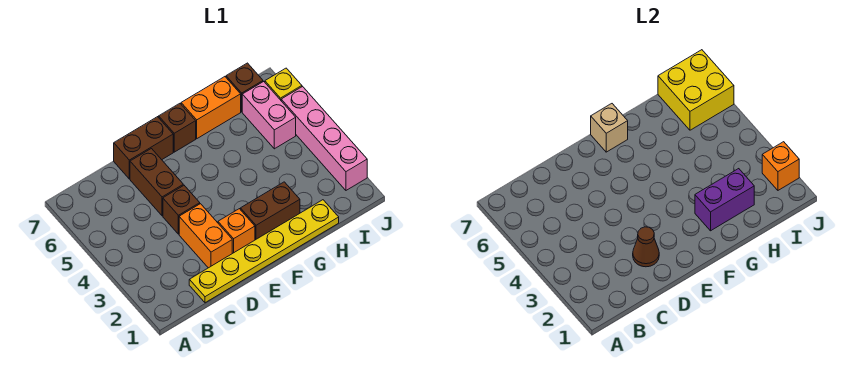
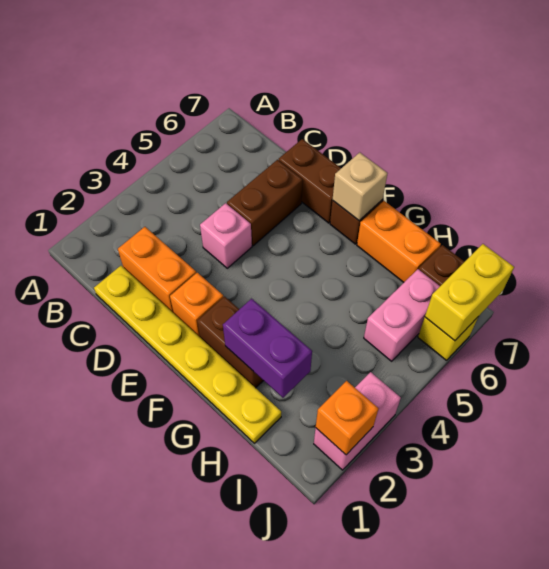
orange brick D2:D3 level 1 -> orange brick C2:D2 level 1
brown cone D2 level 2 -> none
brown brick D4 level 1 -> pink brick D4 level 1
yellow brick I6:J7 level 2 -> yellow brick J6:J7 level 2
pink brick J2:J5 level 1 -> pink brick J2:J3 level 1

